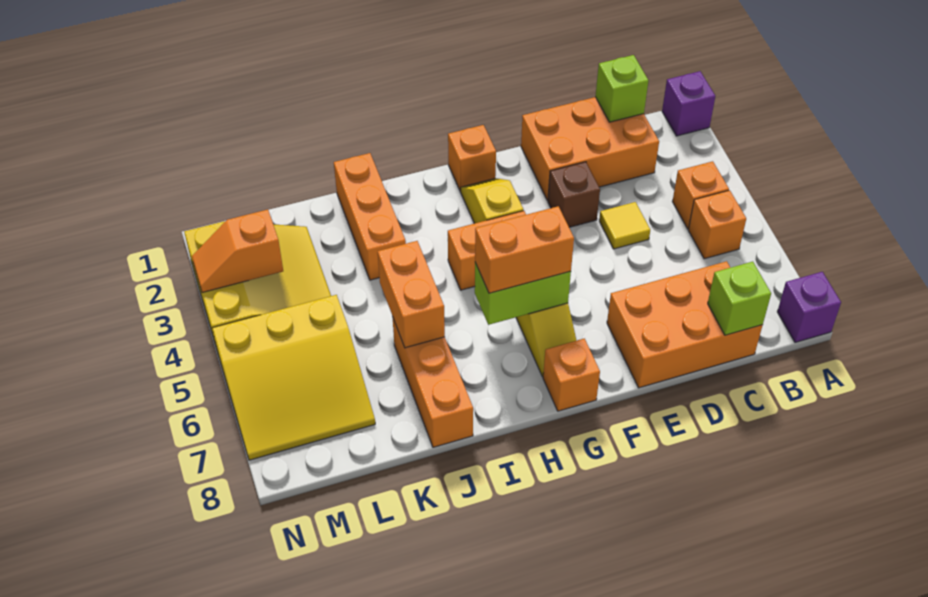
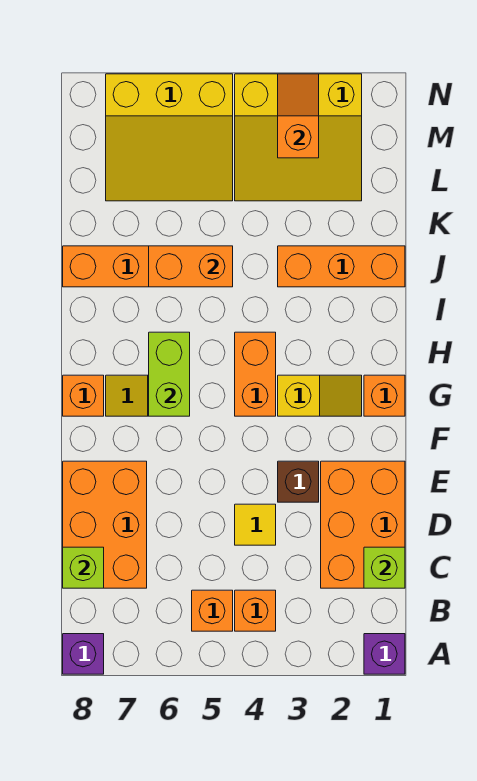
orange brick G6:H6 level 3 -> none
yellow slope L5:N7 level 1 top 5 -> yellow slope L5:N7 level 1 top N

